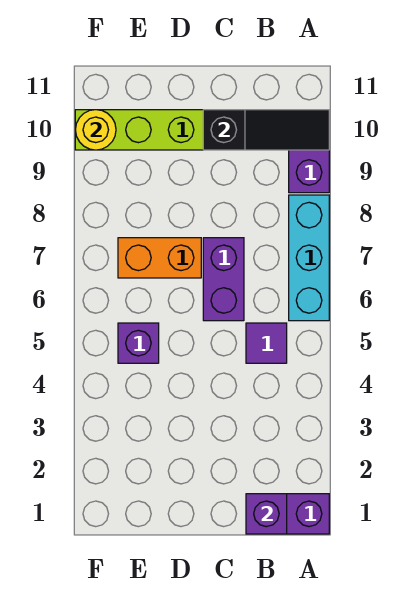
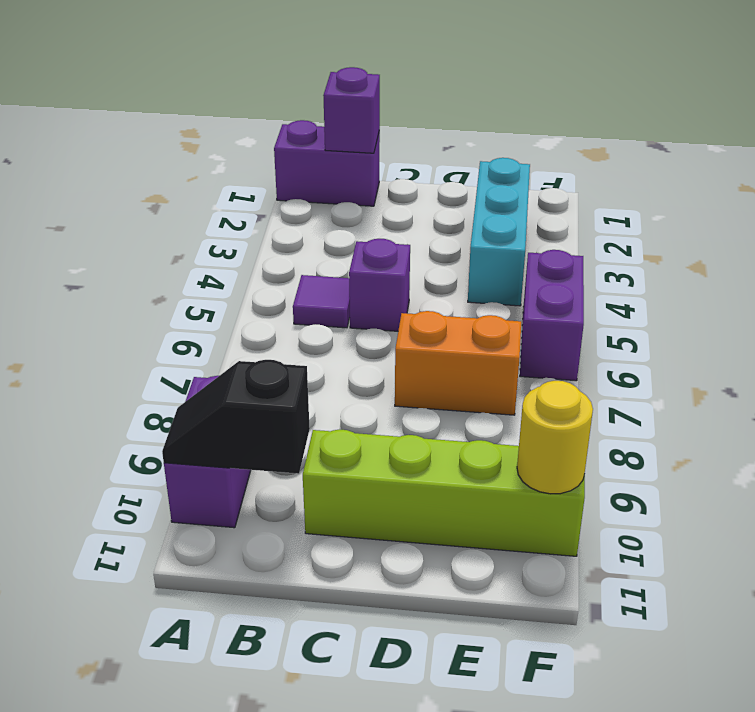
cyan brick A6:A8 level 1 -> cyan brick E2:E4 level 1
black slope A10:C10 level 2 top C -> black slope A10:B10 level 2 top B
purple brick C6:C7 level 1 -> purple brick F5:F6 level 1
purple brick E5 level 1 -> purple brick C5 level 1

